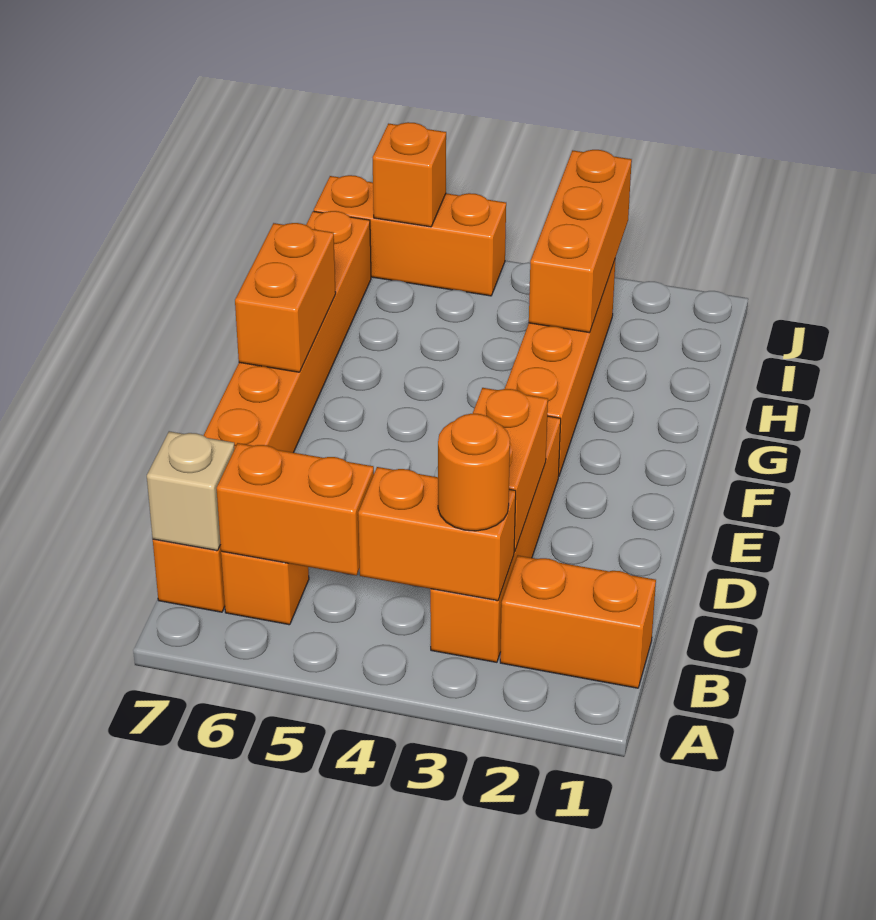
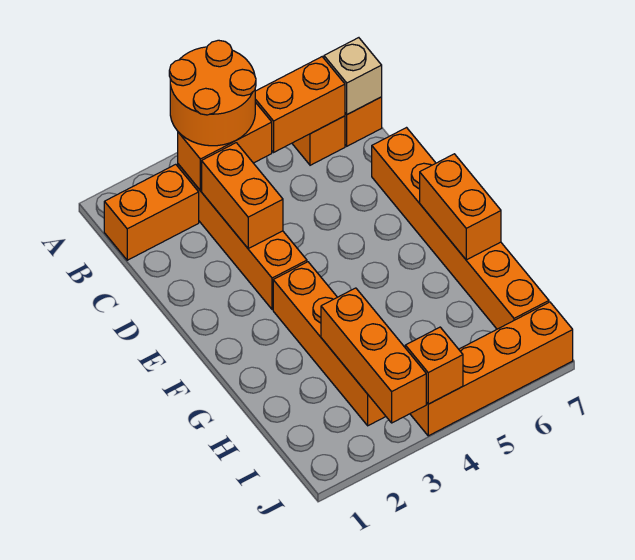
orange round brick B3 level 3 -> orange round brick A3:B4 level 3
orange brick J5:J7 level 1 -> orange brick J4:J7 level 1
orange brick J6 level 2 -> orange brick J4 level 2

